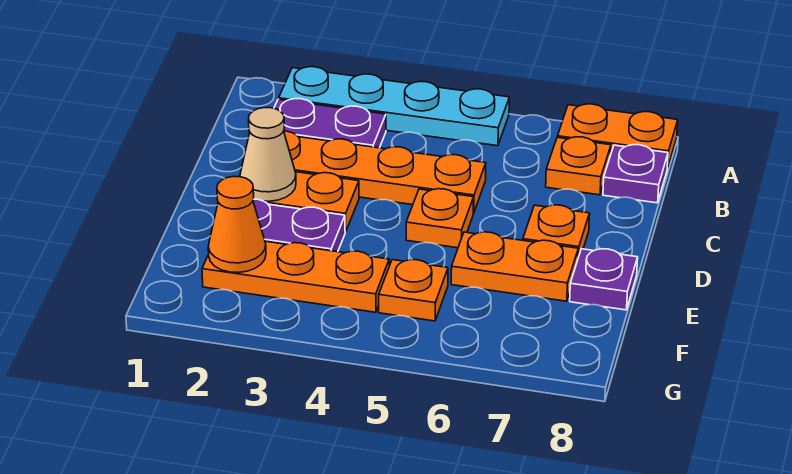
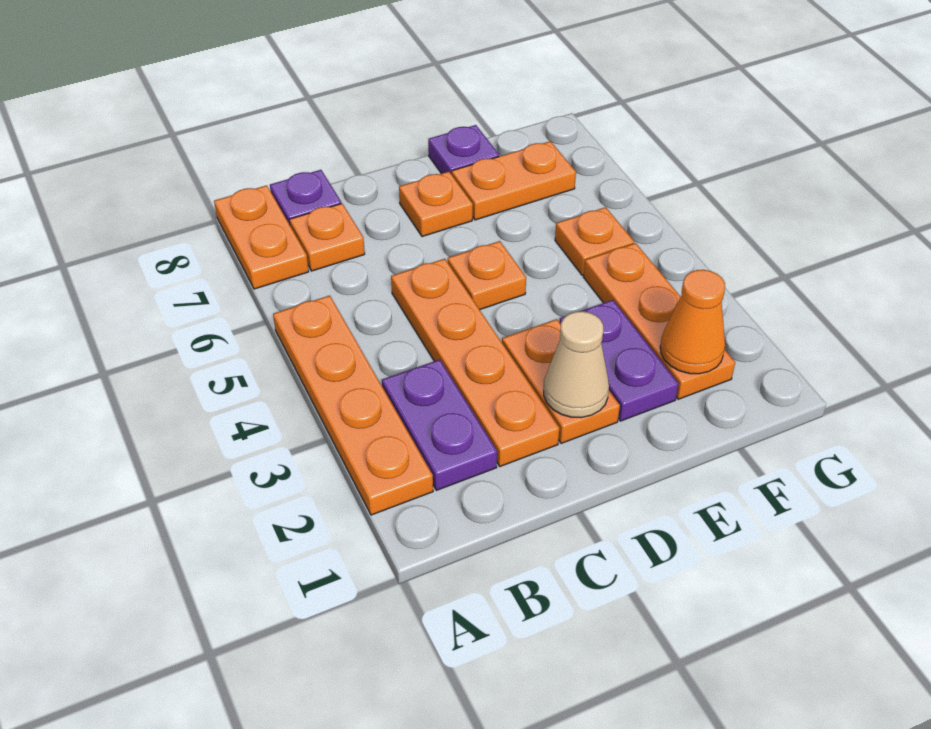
cyan plate A2:A5 level 1 -> orange plate A2:A5 level 1
orange plate E6:E7 level 1 -> orange plate E7:F7 level 1

